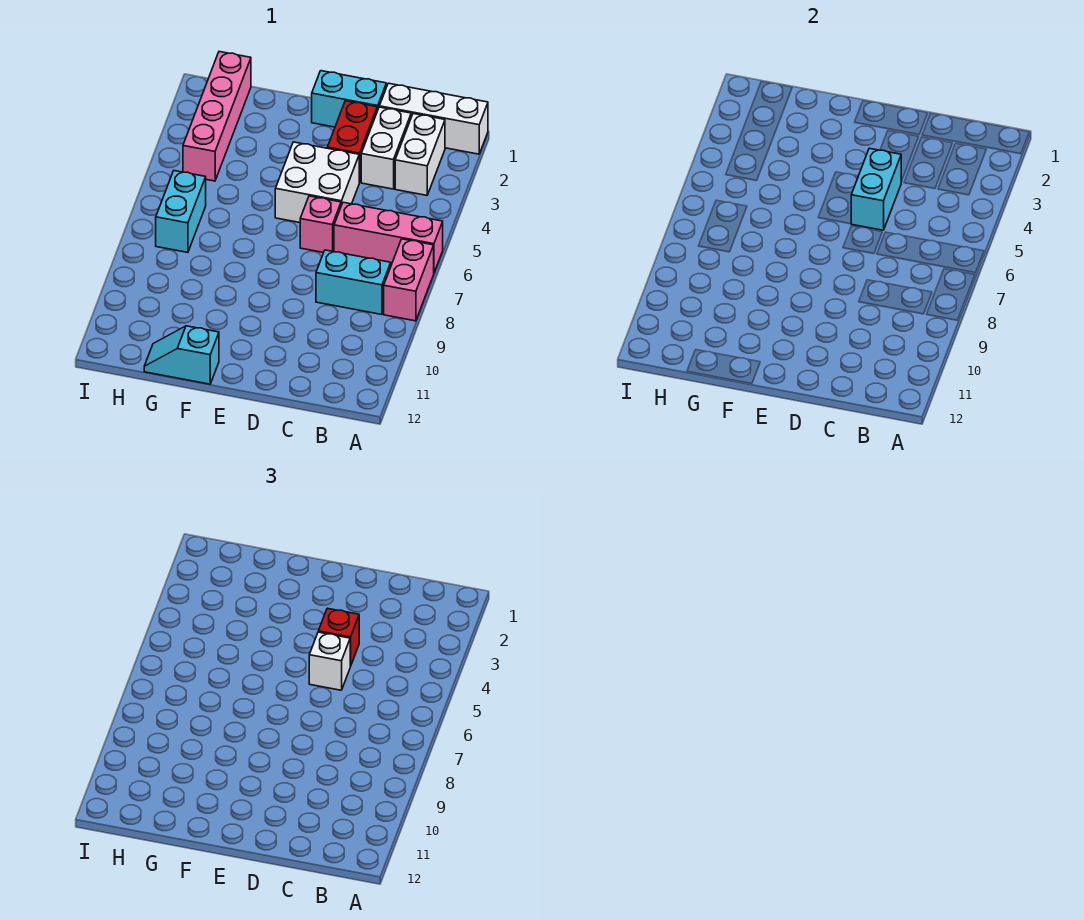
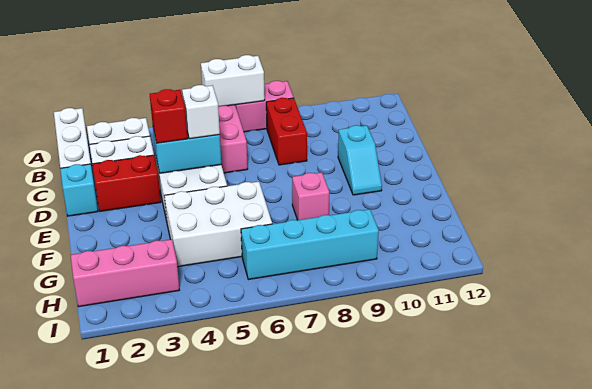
none -> white brick A6:A7 level 2
cyan brick B8:C8 level 1 -> red brick B8:C8 level 1
cyan brick D1:E1 level 1 -> cyan brick D1 level 1
pink brick D6 level 1 -> pink brick F8 level 1
none -> white brick F4:G6 level 1
cyan slope F12:G12 level 1 top F -> cyan slope D10:E10 level 1 top D
pink brick H1:H4 level 1 -> pink brick H1:H3 level 1
cyan brick H6:H7 level 1 -> cyan brick H6:H9 level 1

